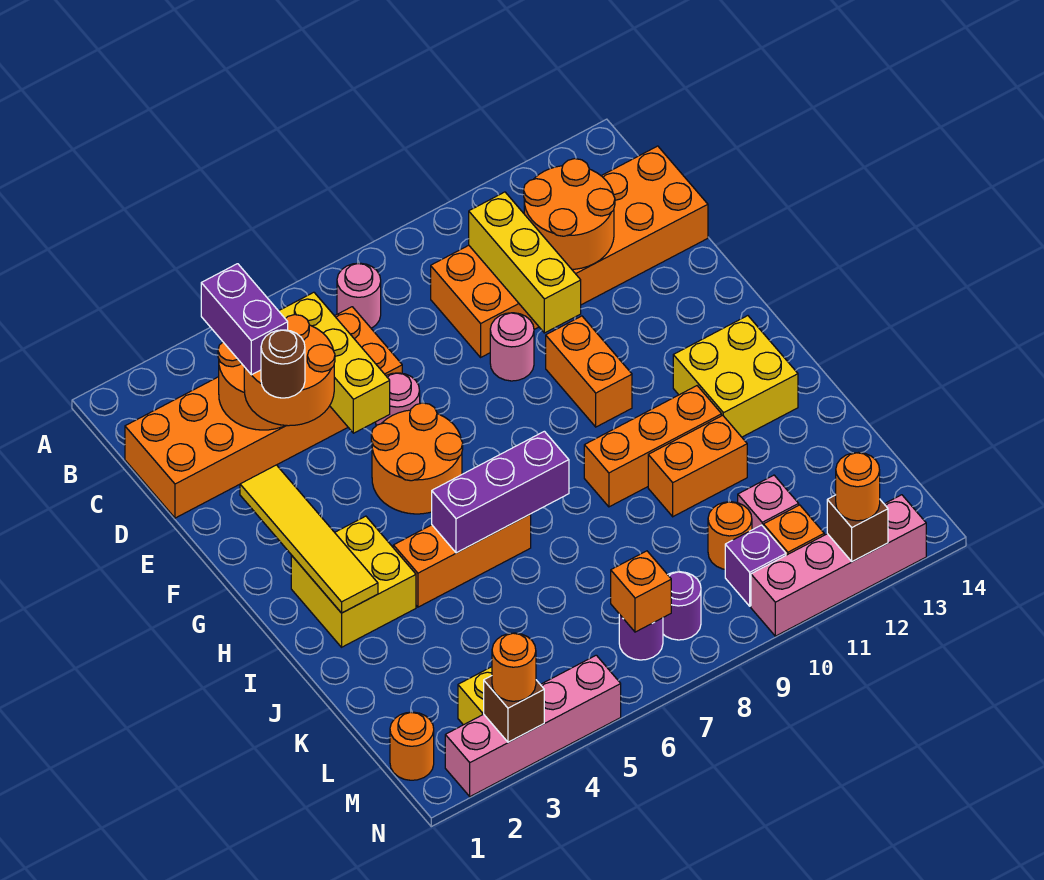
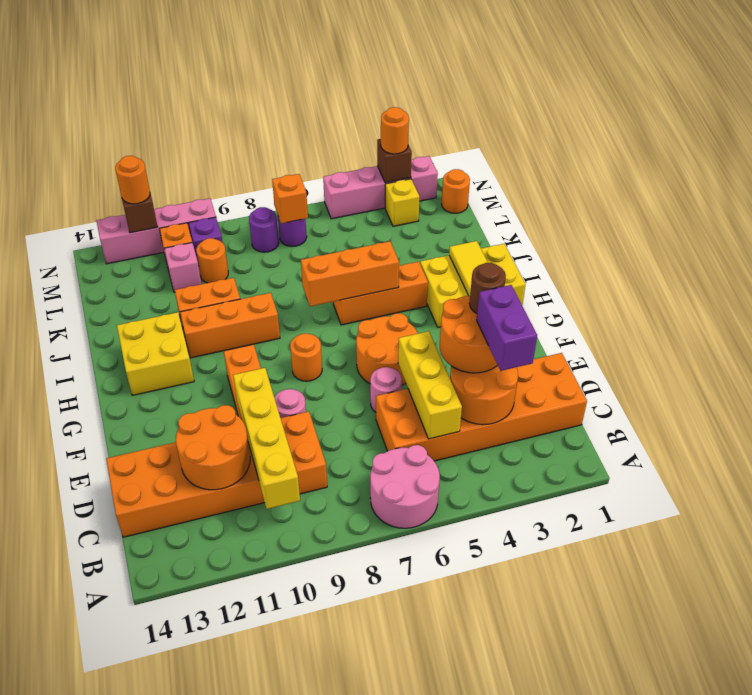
pink round brick B7 level 1 -> pink round brick A6:B7 level 1
yellow brick C10:E10 level 2 -> yellow brick B10:E10 level 2
none -> orange round brick G8 level 1
yellow brick H2:I3 level 1 -> yellow brick H1:I3 level 1
purple brick I5:I7 level 2 -> orange brick I5:I7 level 2

